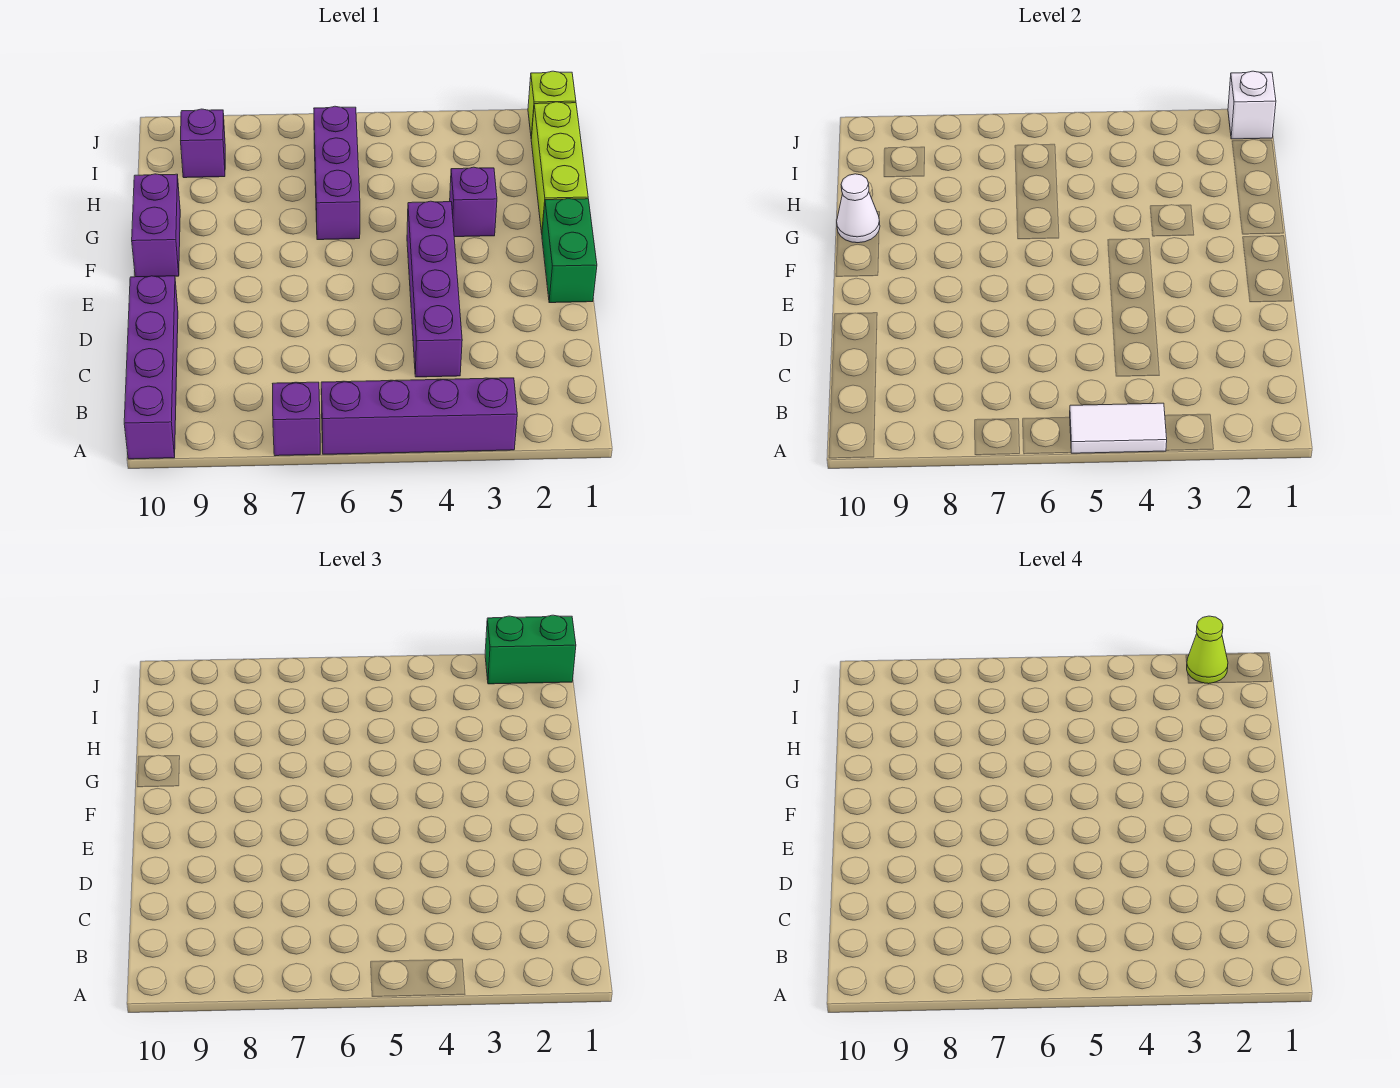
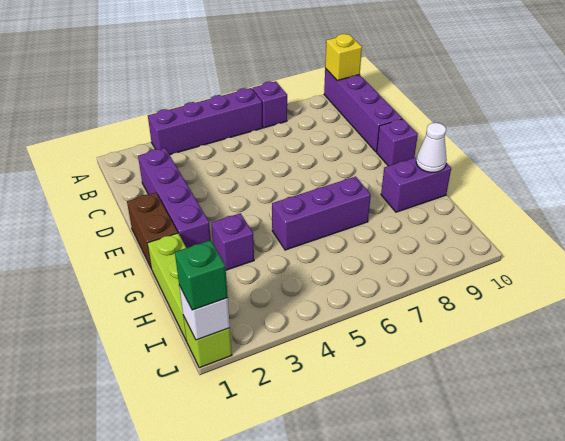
white tile A4:A5 level 2 -> none
none -> yellow brick A10 level 2
purple brick C4:F4 level 1 -> purple brick C2:F2 level 1
green brick E1:F1 level 1 -> brown brick E1:F1 level 1
purple brick F10:G10 level 1 -> purple brick G9:G10 level 1
purple brick G6:I6 level 1 -> purple brick G5:G7 level 1
purple brick I9 level 1 -> purple brick E10 level 1
green brick J1:J2 level 3 -> green brick J1 level 3
lime cone J2 level 4 -> none

